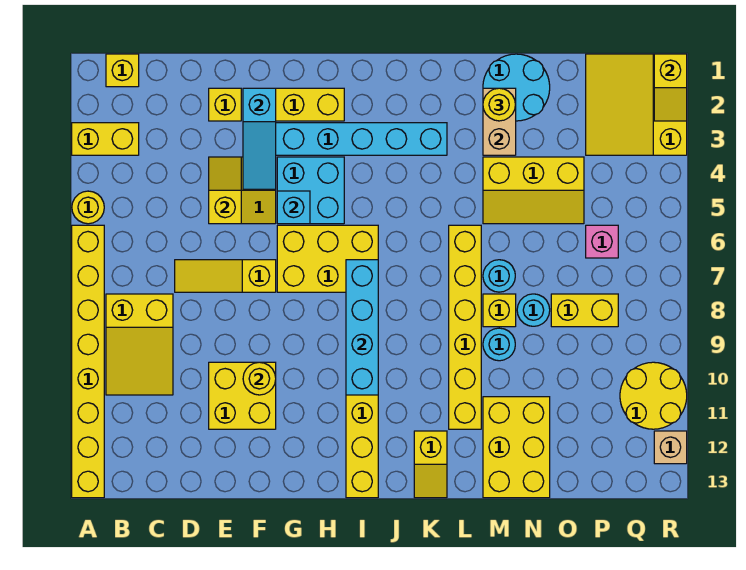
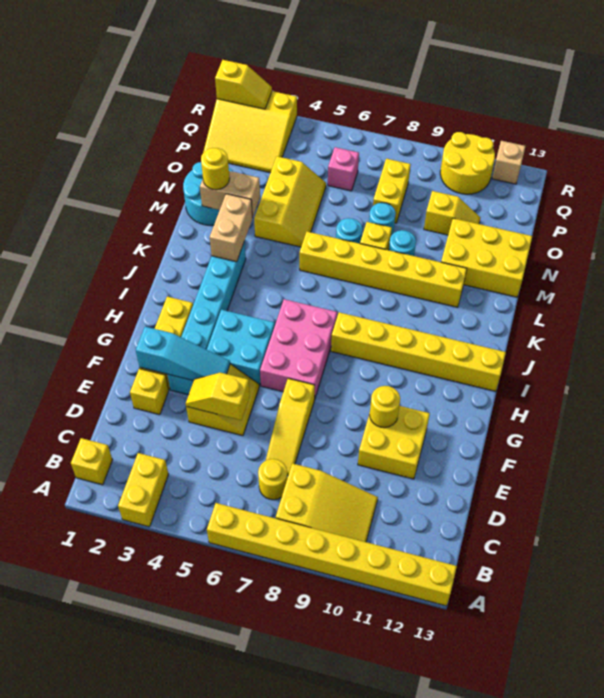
yellow round brick A5 level 1 -> yellow round brick C7 level 1
cyan brick G5 level 2 -> none
yellow brick G6:I7 level 1 -> pink brick G6:I7 level 1
cyan brick I7:I10 level 2 -> none
none -> tan brick K3:L3 level 2
yellow slope K12:K13 level 1 top 12 -> yellow slope O10:O11 level 1 top 10

